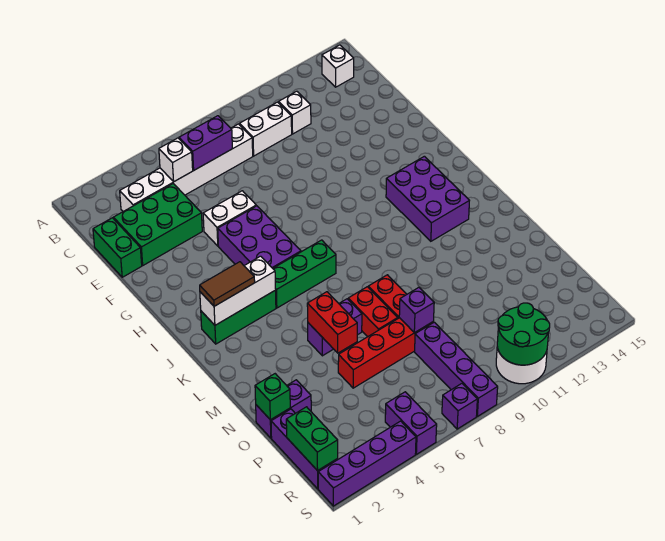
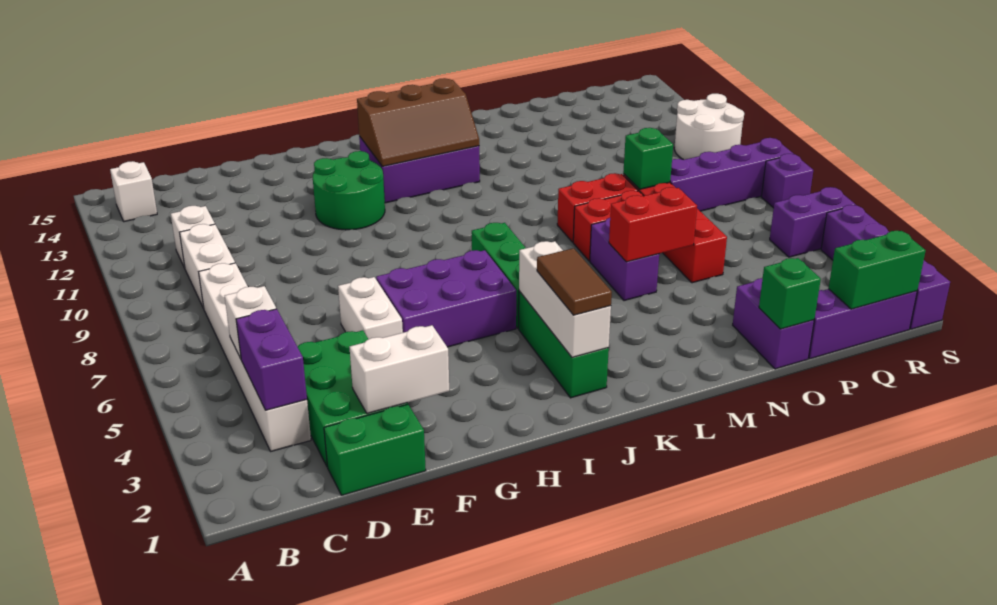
purple brick C6:C7 level 2 -> purple brick C3:C4 level 2
none -> white brick E2:F2 level 2
none -> brown slope I12:K13 level 2 top 13
purple brick O8 level 2 -> green brick O8 level 2
green round brick R10:S11 level 2 -> green round brick G11:H12 level 1

